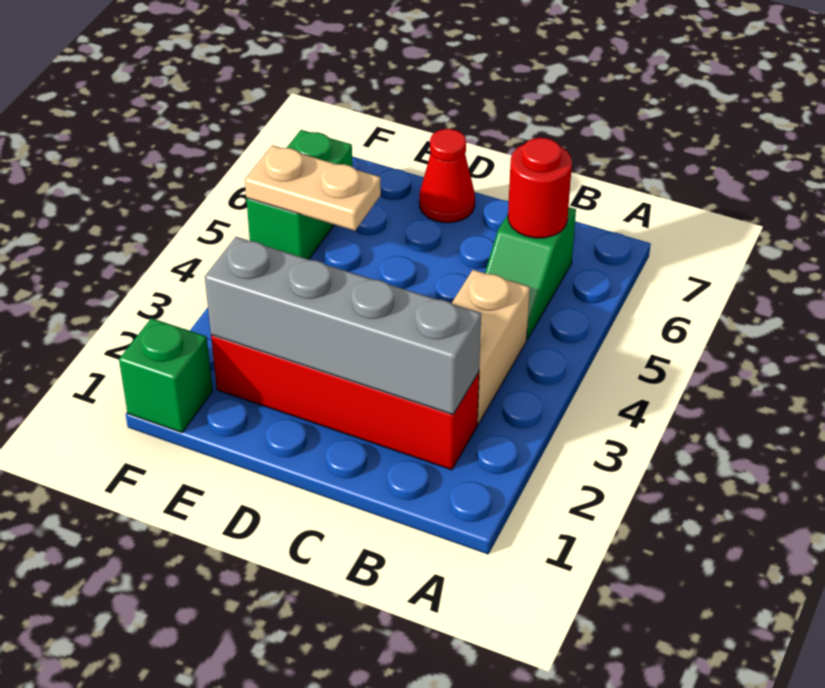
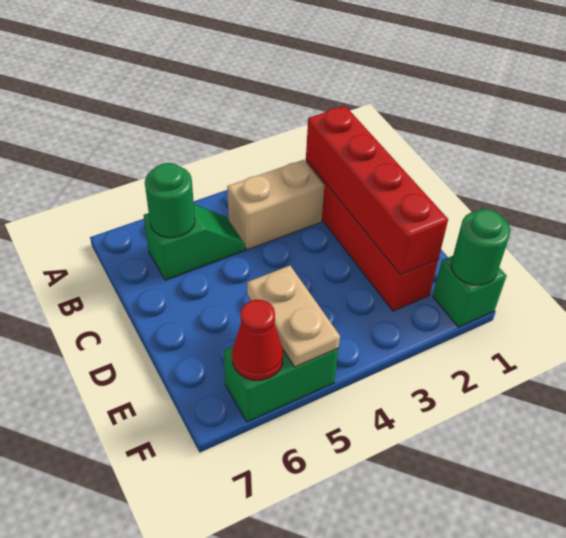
grey brick B2:E2 level 2 -> red brick B2:E2 level 2
red round brick B6 level 2 -> green round brick B6 level 2
red cone D7 level 1 -> red cone F6 level 2
none -> green round brick F1 level 2

